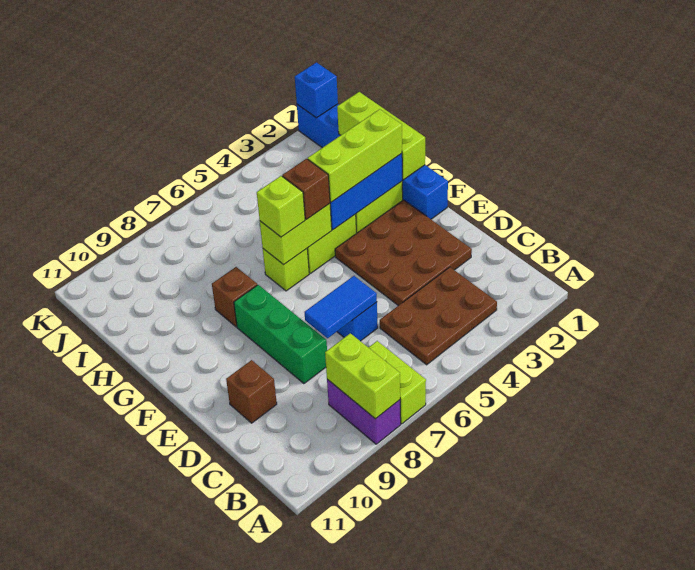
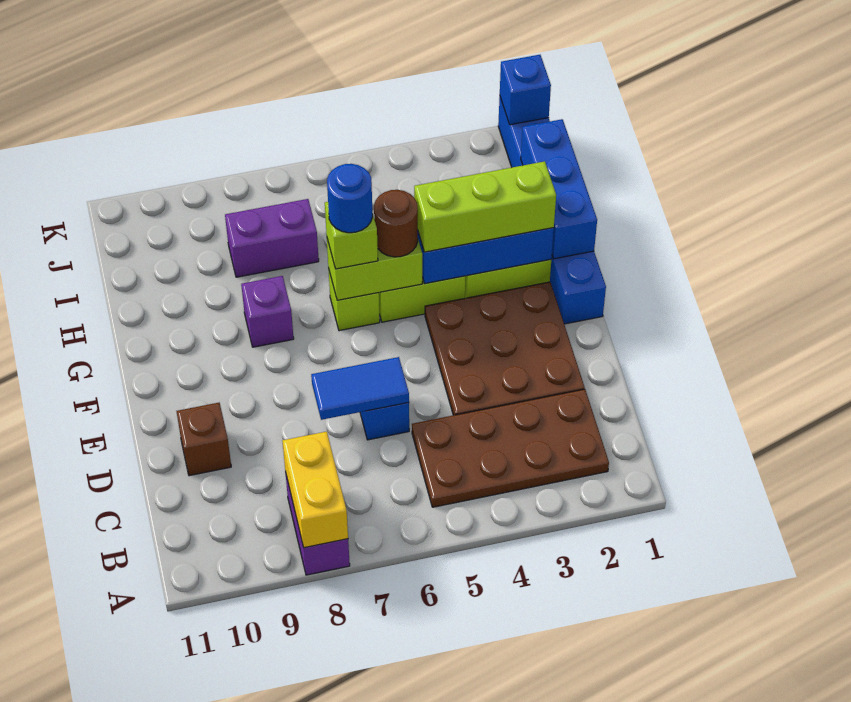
lime brick A7:B7 level 1 -> none
lime brick A8:B8 level 2 -> yellow brick A8:B8 level 2
brown plate B3:C5 level 1 -> brown plate B2:C5 level 1
green brick D8:F8 level 1 -> none
lime brick G1:I1 level 2 -> blue brick G1:I1 level 2
brown brick G5 level 3 -> brown round brick G5 level 3
none -> blue round brick G6 level 4
brown brick G8 level 1 -> purple brick G8 level 1
none -> purple brick I7:I8 level 1

